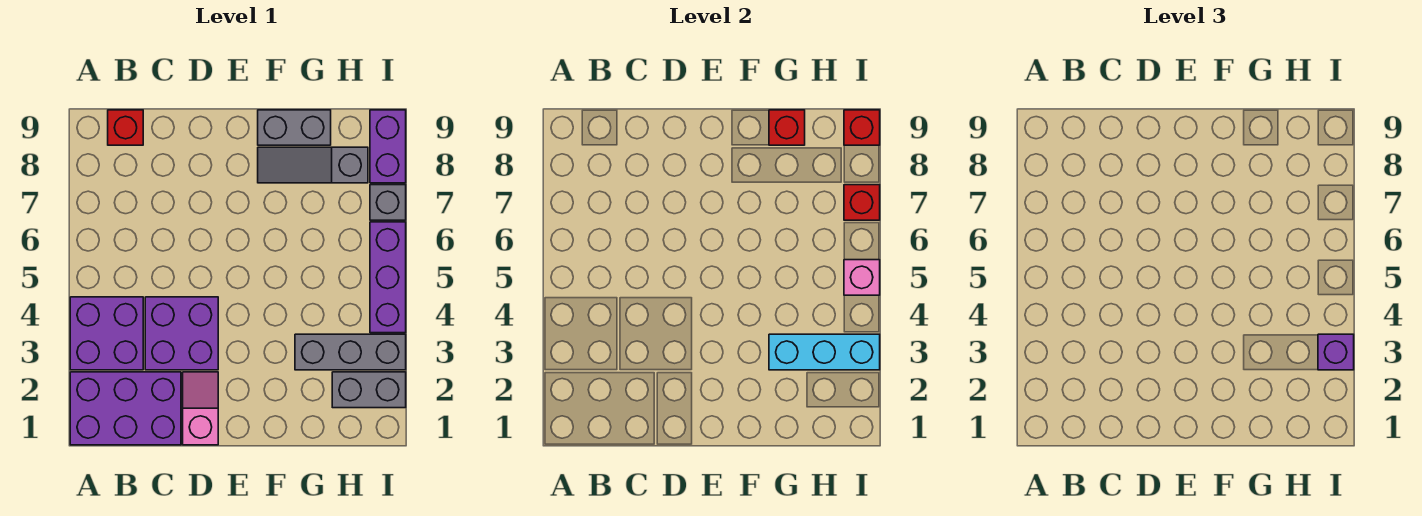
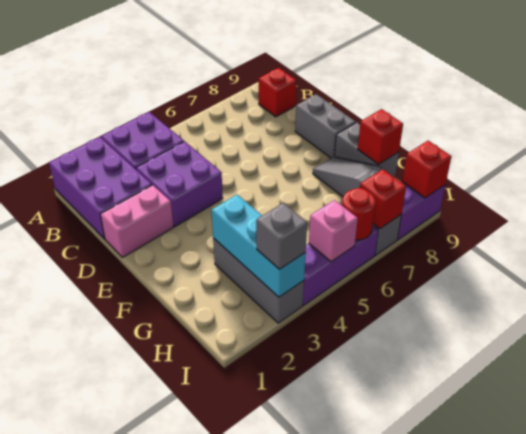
pink slope D1:D2 level 1 top 1 -> pink brick D1:D2 level 1
grey brick H2:I2 level 1 -> grey brick D9:E9 level 1
purple brick I3 level 3 -> grey brick I3 level 3
none -> red round brick I6 level 2

